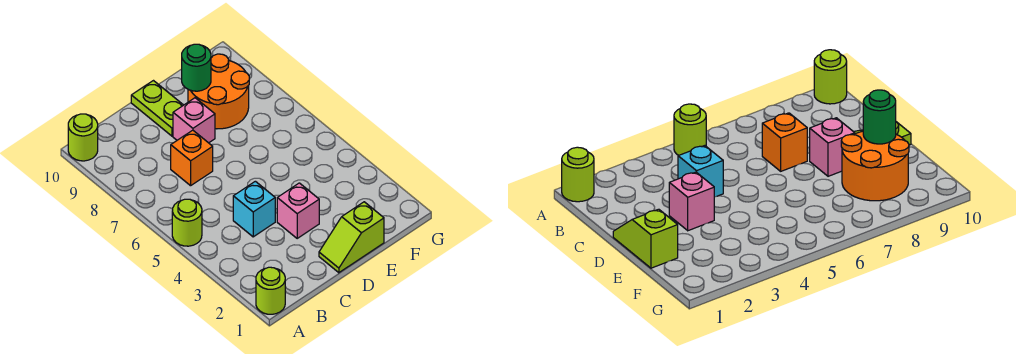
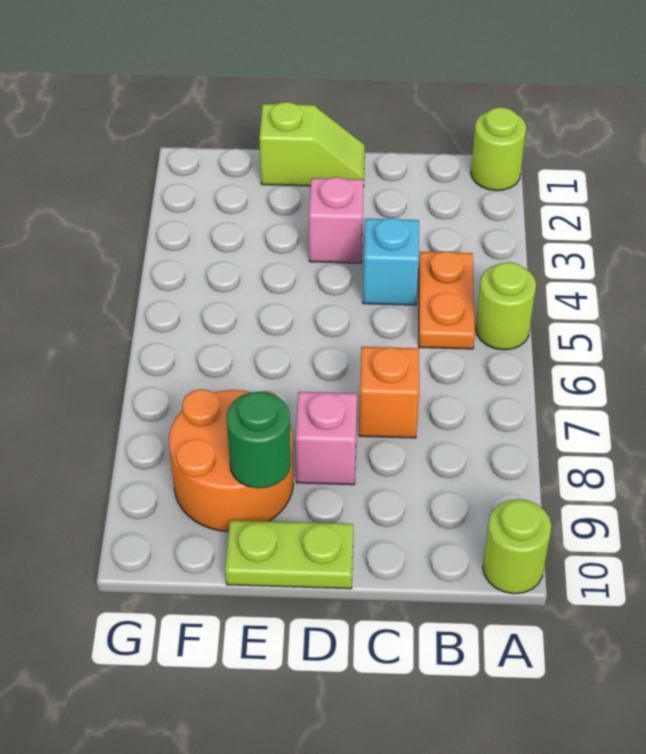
none -> orange plate B4:B5 level 1
lime plate D9:D10 level 1 -> lime plate D10:E10 level 1

